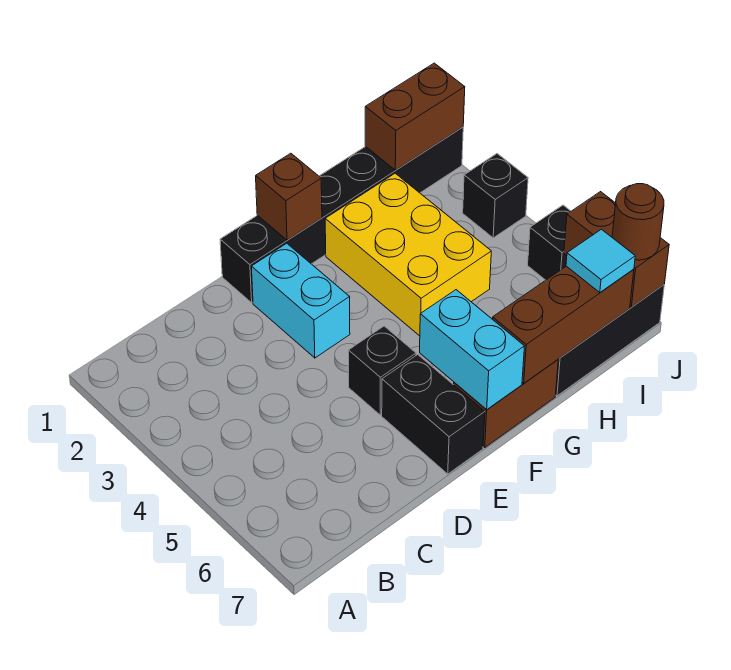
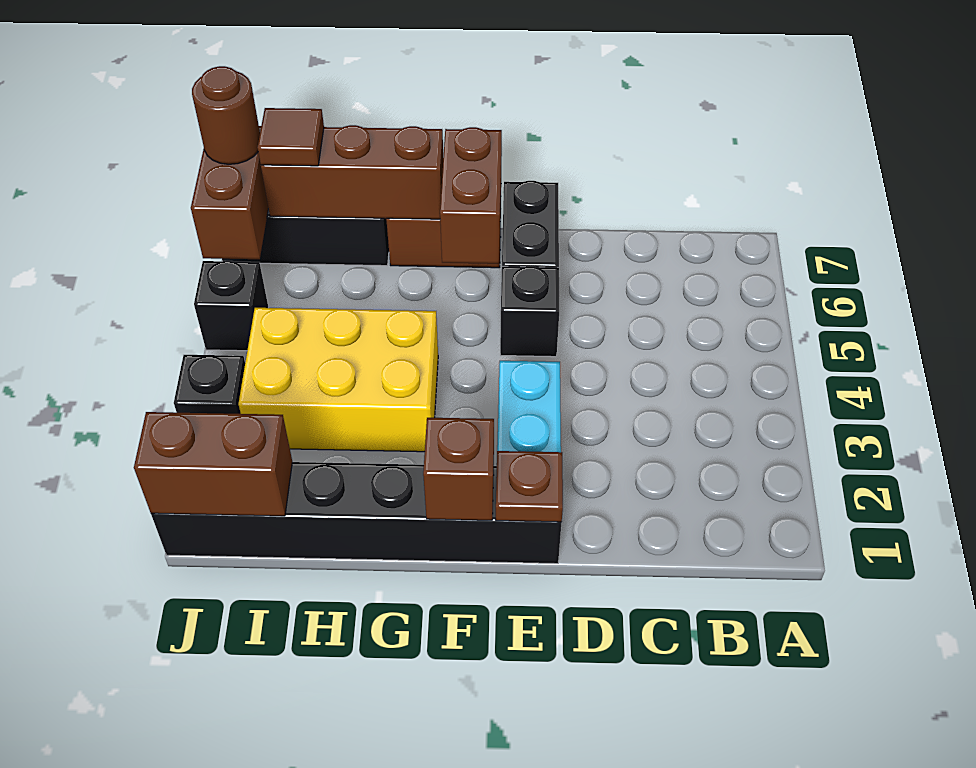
none -> brown plate E1 level 2
cyan brick F6:F7 level 2 -> brown brick F6:F7 level 2
yellow brick G2:H4 level 1 -> yellow brick G3:I4 level 1
cyan tile I7 level 3 -> brown tile I7 level 3

